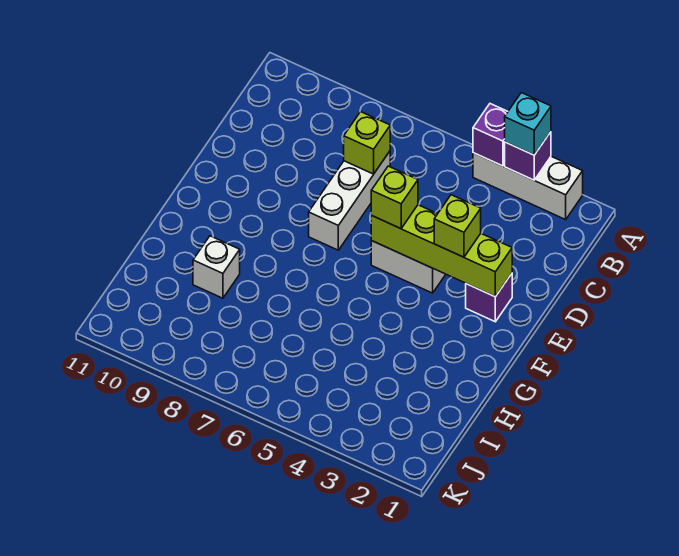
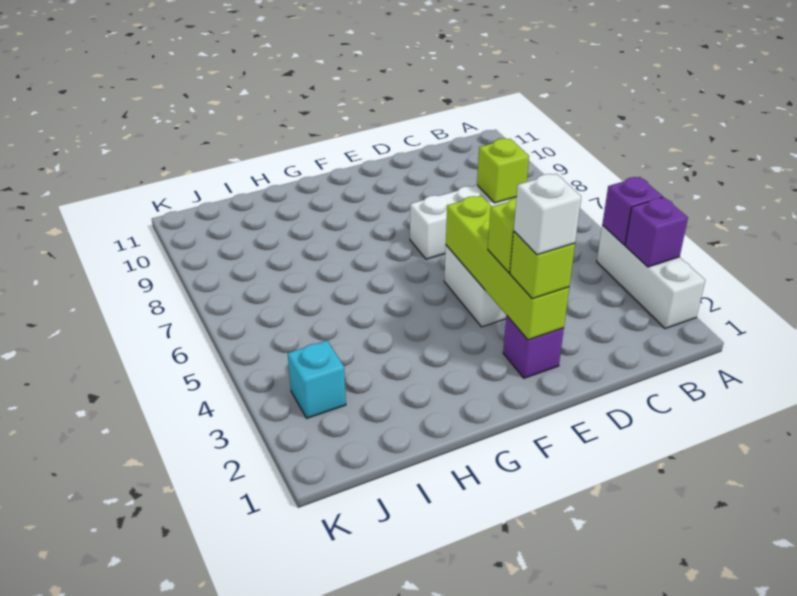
cyan brick A3 level 3 -> cyan brick J3 level 1
lime brick E5 level 3 -> lime brick E2 level 3
white brick H9 level 1 -> white brick E2 level 4

